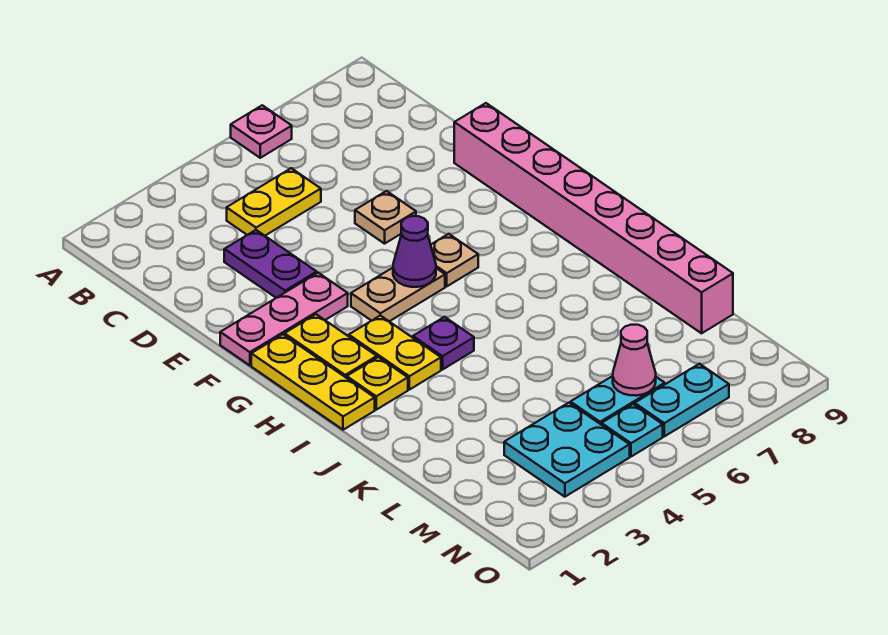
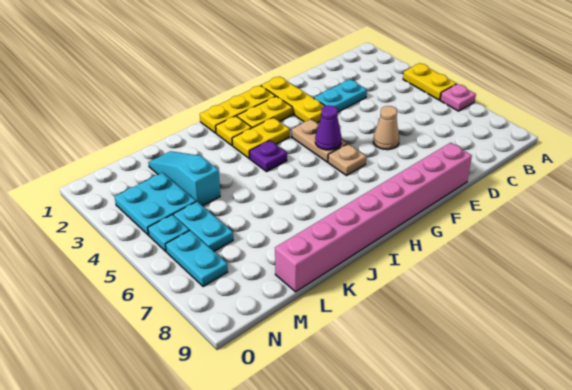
yellow plate C4:C5 level 1 -> yellow plate A4:A5 level 1
purple plate D3:E3 level 1 -> cyan plate D3:E3 level 1
tan plate E6 level 1 -> tan cone E6 level 1
pink plate F1:F3 level 1 -> yellow plate F1:F3 level 1
none -> cyan slope L2:L4 level 1 top 4
pink cone M6 level 2 -> none

